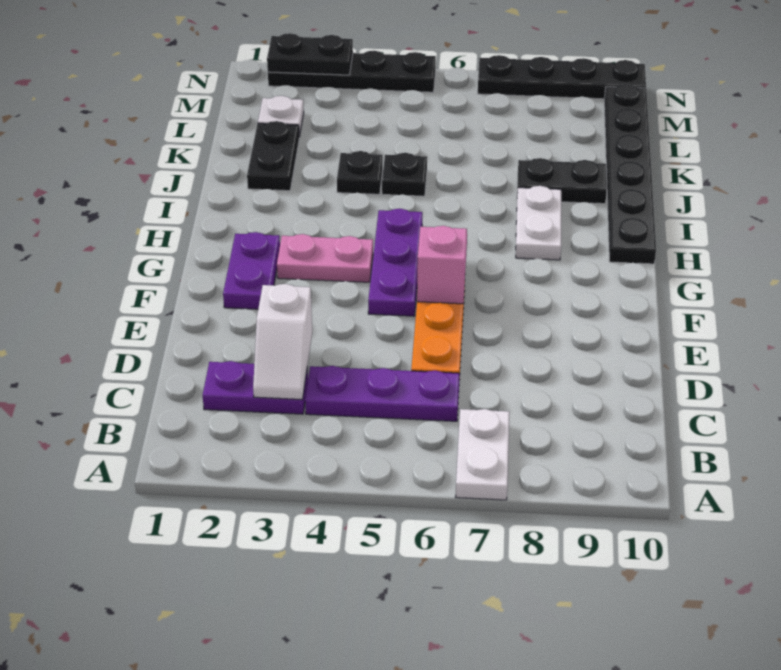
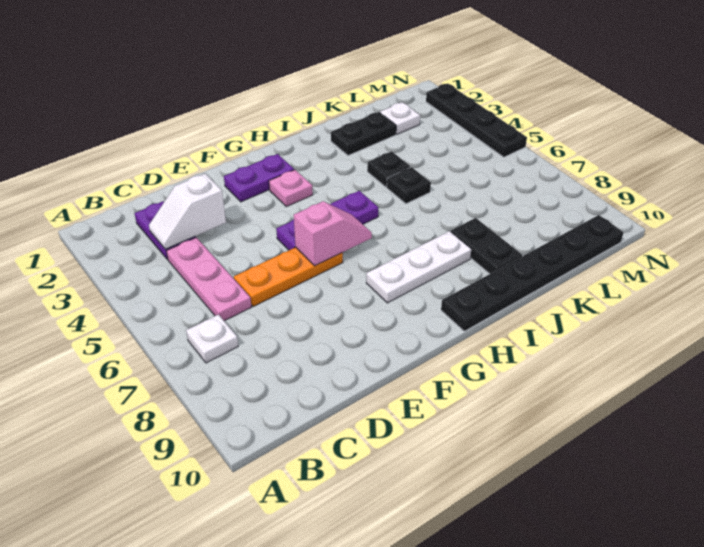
white plate A7:B7 level 1 -> white plate B7 level 1
purple plate C4:C6 level 1 -> pink plate C4:C6 level 1
pink plate G3:G4 level 1 -> pink plate G3 level 1
white plate H8:I8 level 1 -> white plate G8:I8 level 1
black plate N2:N3 level 2 -> none
black plate N7:N10 level 1 -> none

